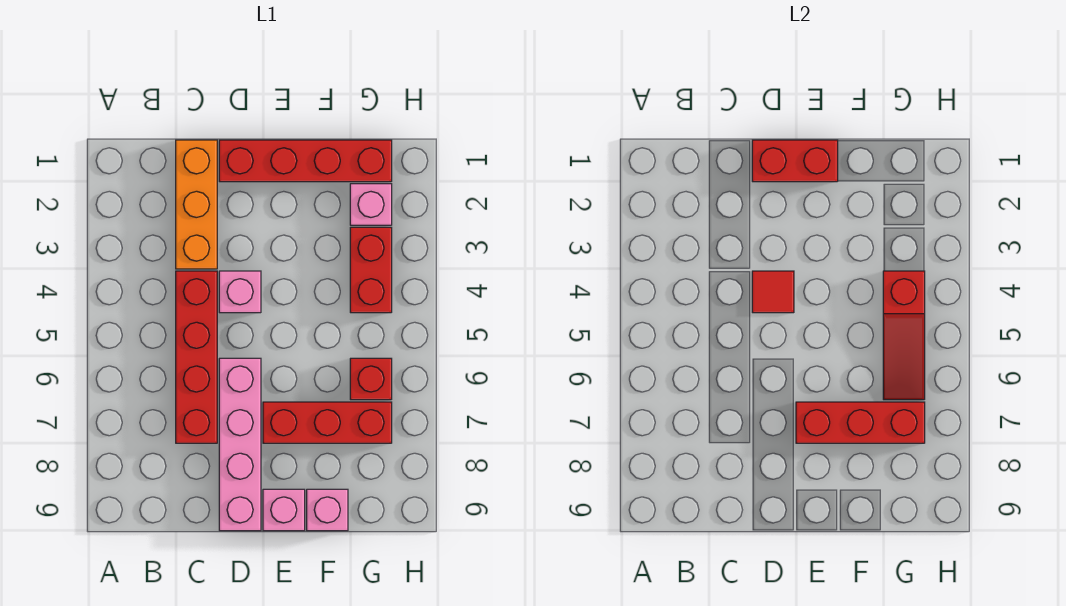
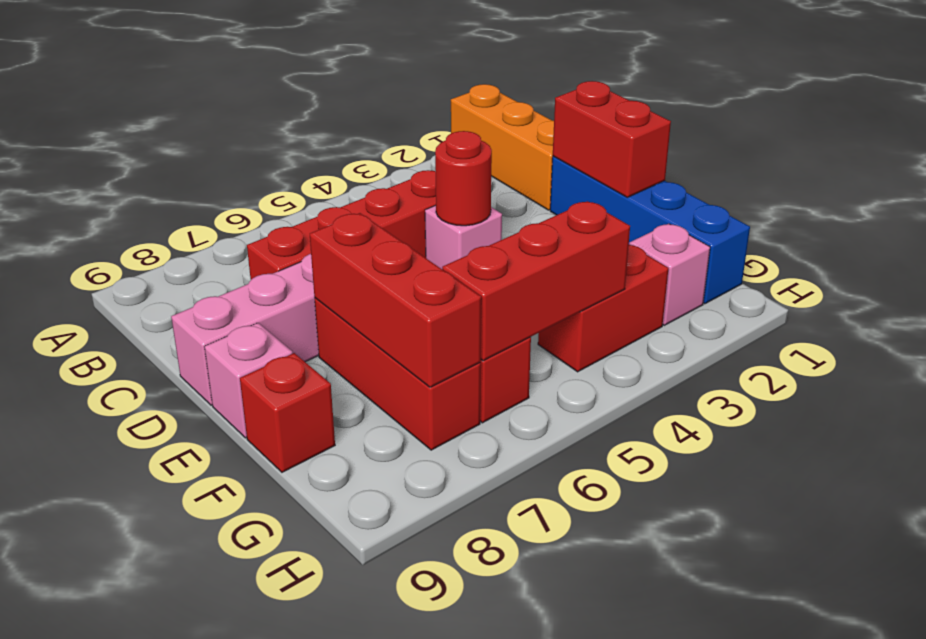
orange brick C1:C3 level 1 -> orange brick A1:C1 level 1
red brick D1:G1 level 1 -> blue brick D1:G1 level 1
red tile D4 level 2 -> red round brick D4 level 2
pink brick F9 level 1 -> red brick F9 level 1
red slope G4:G6 level 2 top 4 -> red brick G4:G6 level 2

